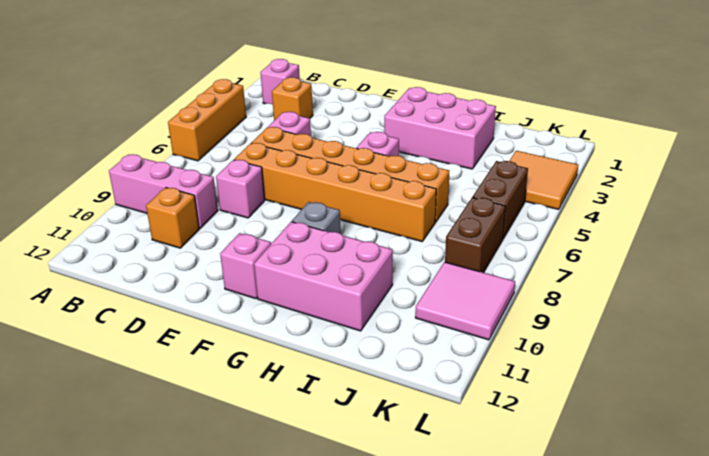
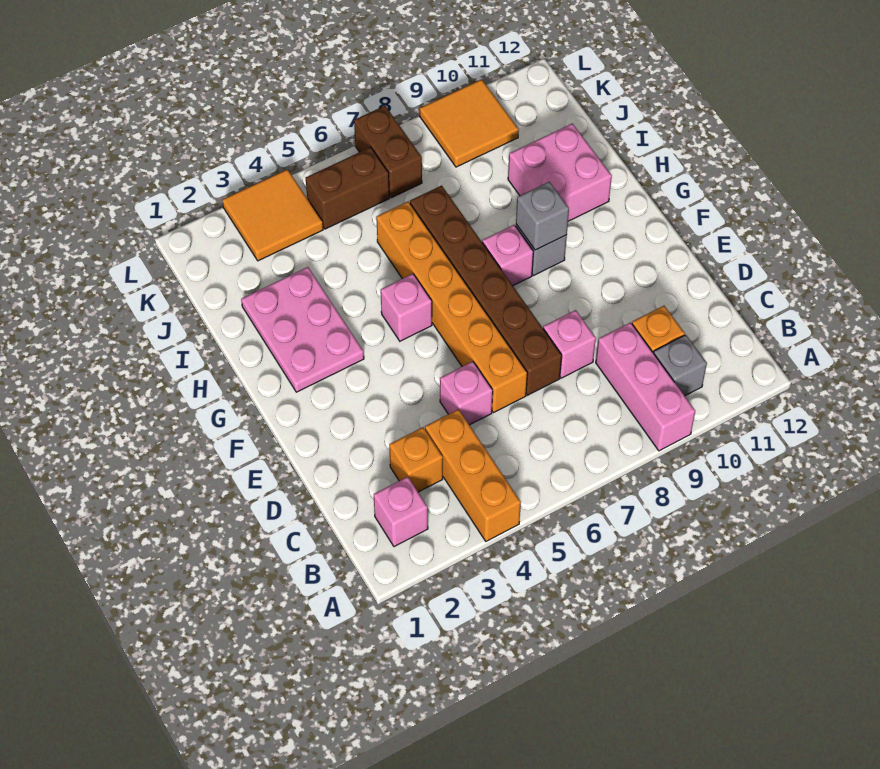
orange brick A4:A6 level 1 -> orange brick A4:C4 level 1
none -> grey brick B10 level 1
orange brick D7:I7 level 1 -> brown brick D7:I7 level 1
pink brick F11 level 1 -> pink brick G8 level 1
pink brick G2:I3 level 1 -> pink plate G2:I3 level 1
none -> grey brick G9 level 2
pink brick G10:I11 level 1 -> pink brick H10:I11 level 1
brown brick K7:K8 level 1 -> brown brick K7:L7 level 1
pink tile K9:L10 level 1 -> orange tile K9:L10 level 1

